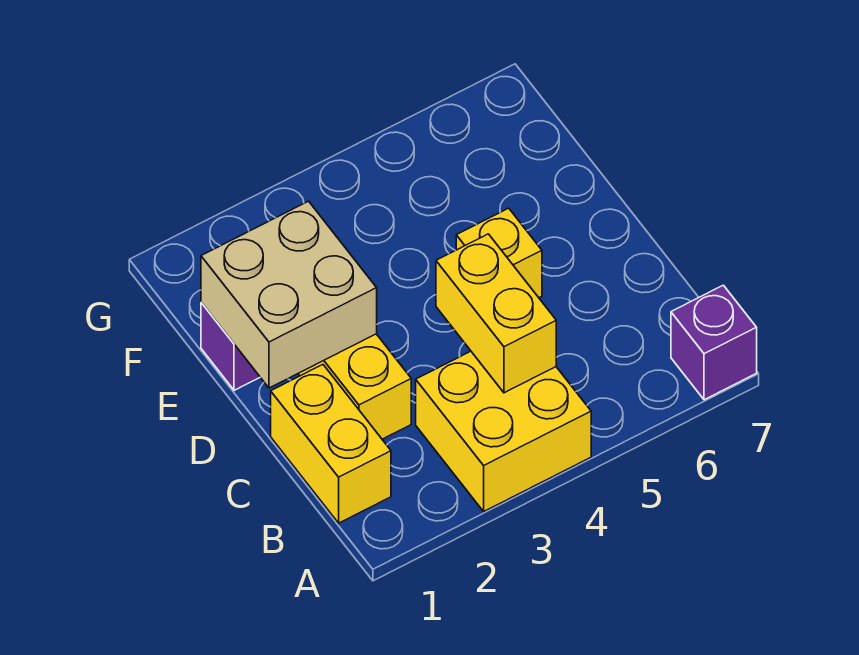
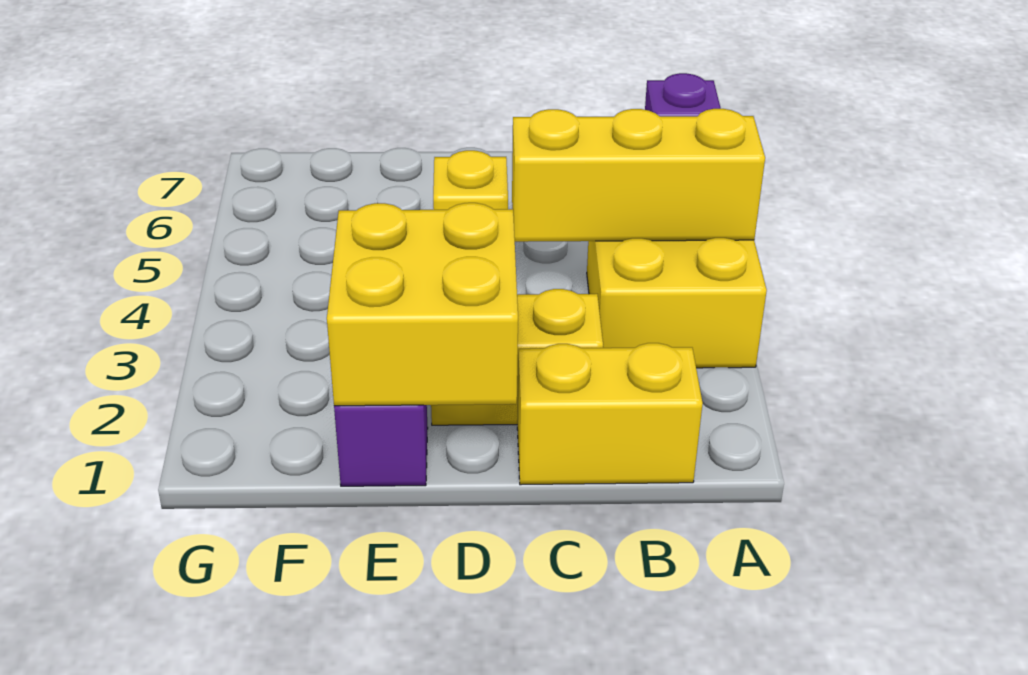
yellow brick B4:C4 level 2 -> yellow brick A4:C4 level 2
tan brick D1:E2 level 2 -> yellow brick D1:E2 level 2

